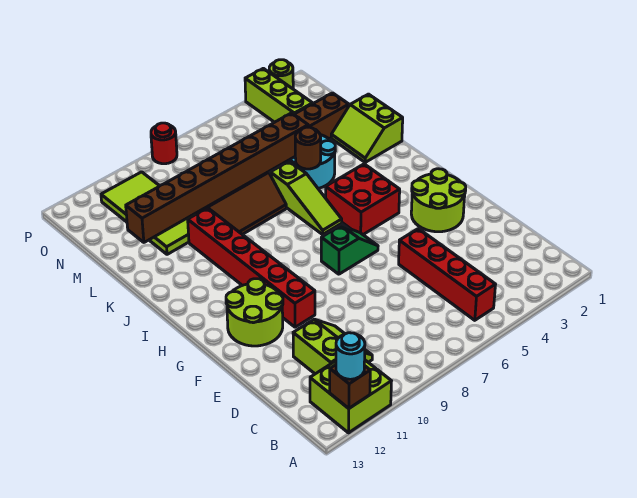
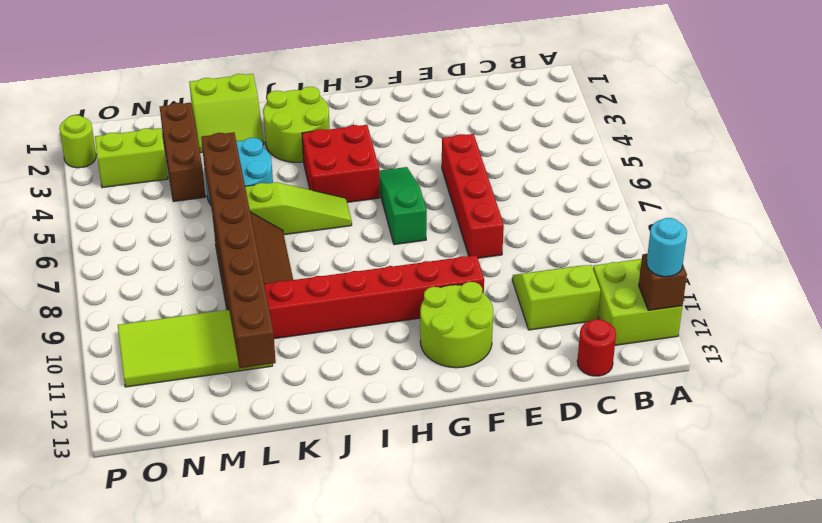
red brick B5:E5 level 1 -> red brick E5:E8 level 1
lime round brick F2:G3 level 1 -> lime round brick I2:J3 level 1
green slope G6:G7 level 1 top 7 -> green slope G5:G7 level 1 top 7
brown round brick K5 level 2 -> none
lime brick N3:P3 level 1 -> lime brick N3:O3 level 1
red round brick P8 level 1 -> red round brick C13 level 1

